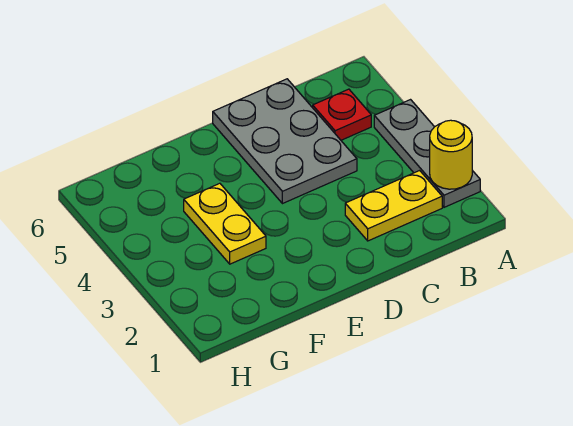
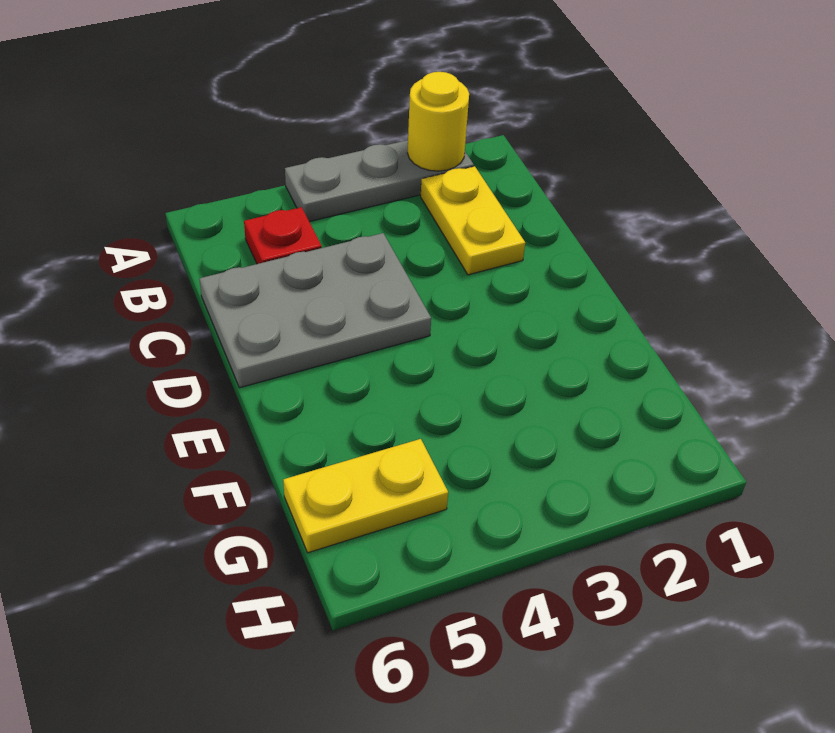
yellow plate F3:F4 level 1 -> yellow plate G5:G6 level 1

